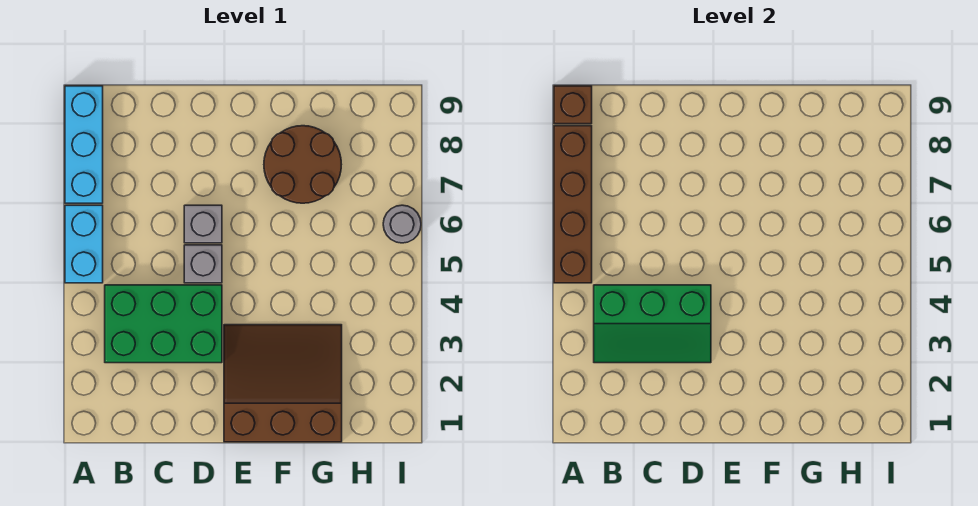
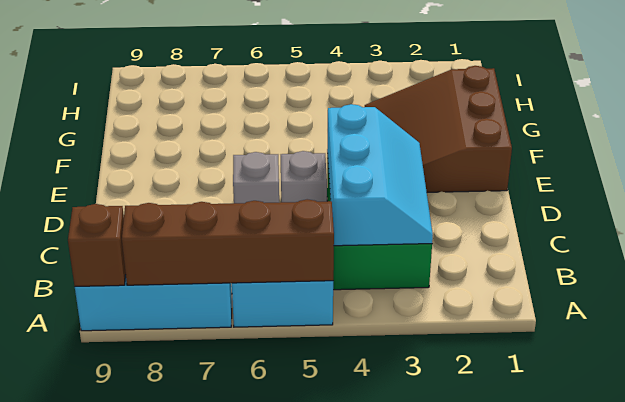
green slope B3:D4 level 2 top 4 -> cyan slope B3:D4 level 2 top 4
brown round brick F7:G8 level 1 -> none
grey round brick I6 level 1 -> none

